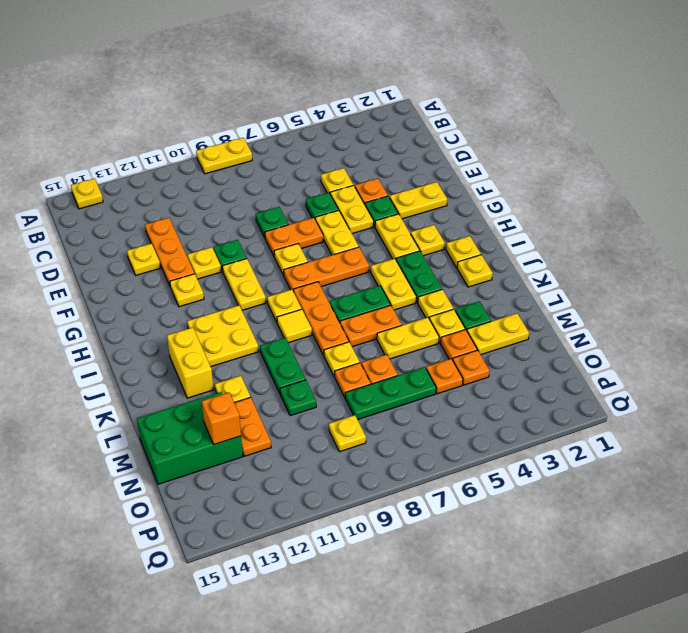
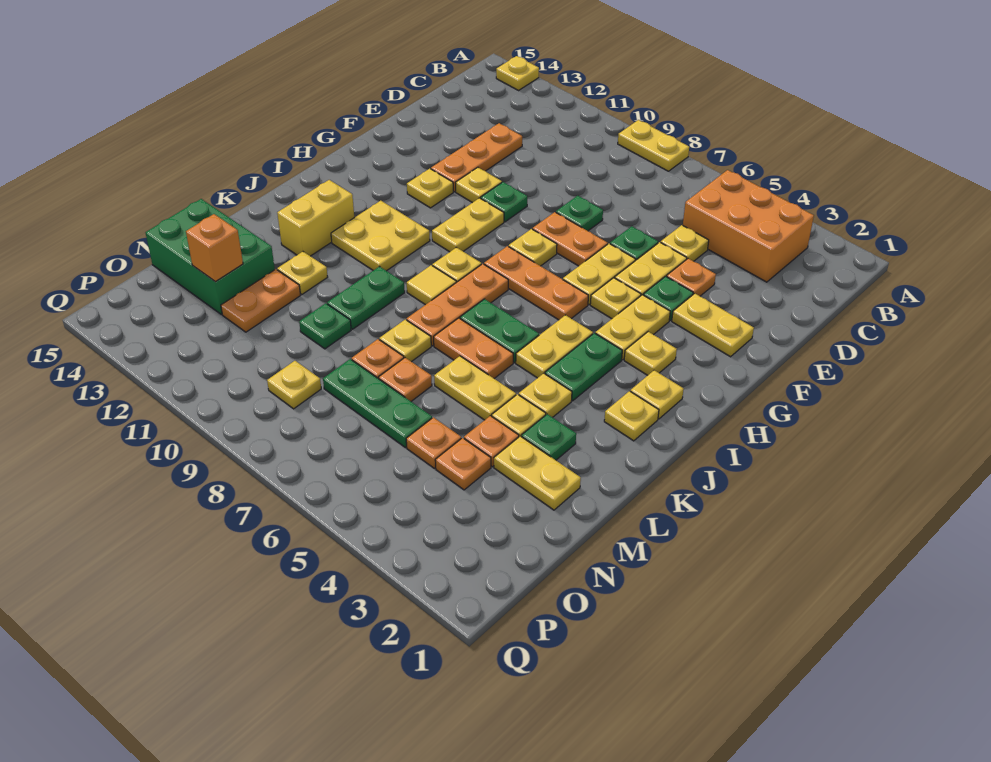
none -> orange brick B3:C5 level 1
yellow plate E13 level 1 -> yellow plate G5 level 1

